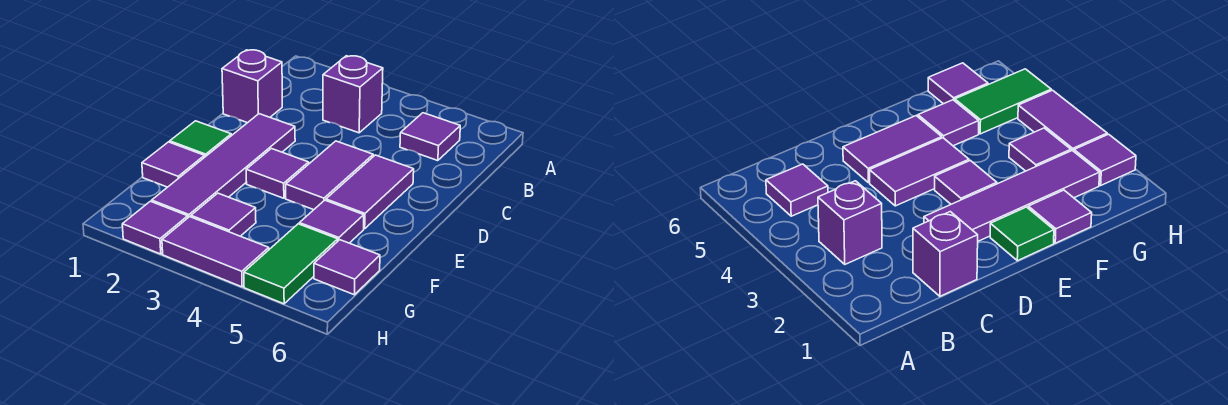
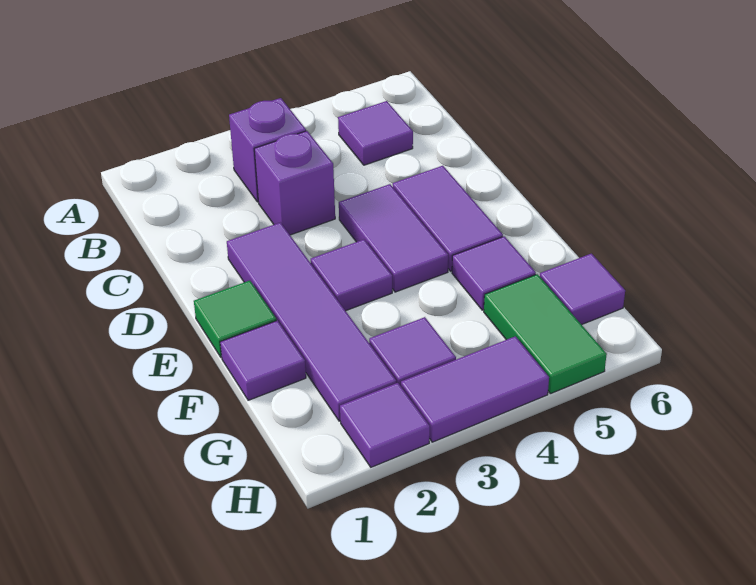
purple brick C1 level 1 -> purple brick C3 level 1

